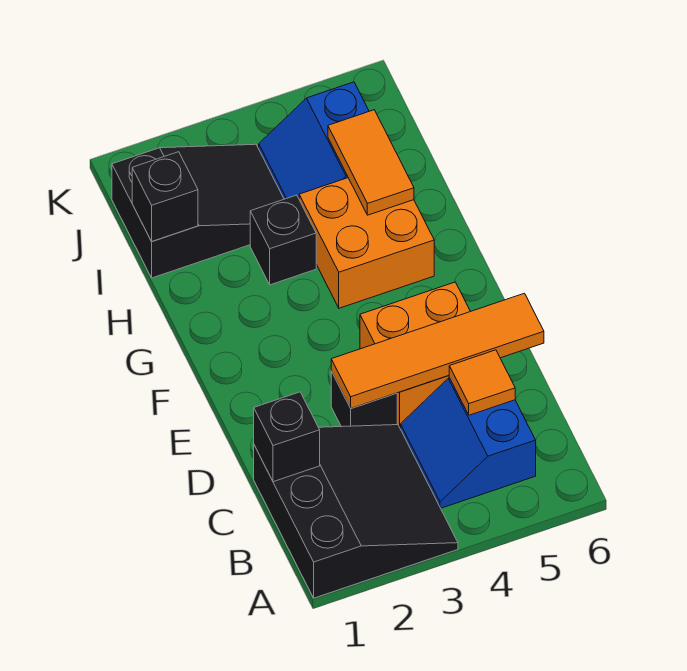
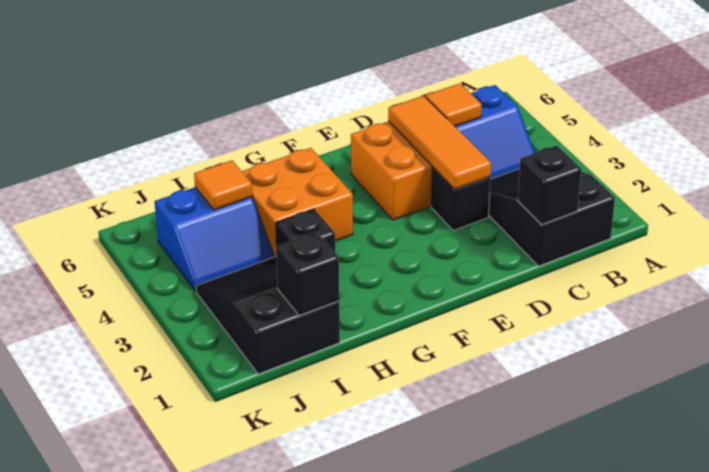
black slope A1:C3 level 1 top 1 -> black slope B1:C3 level 1 top 1
orange tile D3:D6 level 2 -> orange tile D3:D5 level 2
orange tile H5:I5 level 2 -> orange tile I5 level 2

